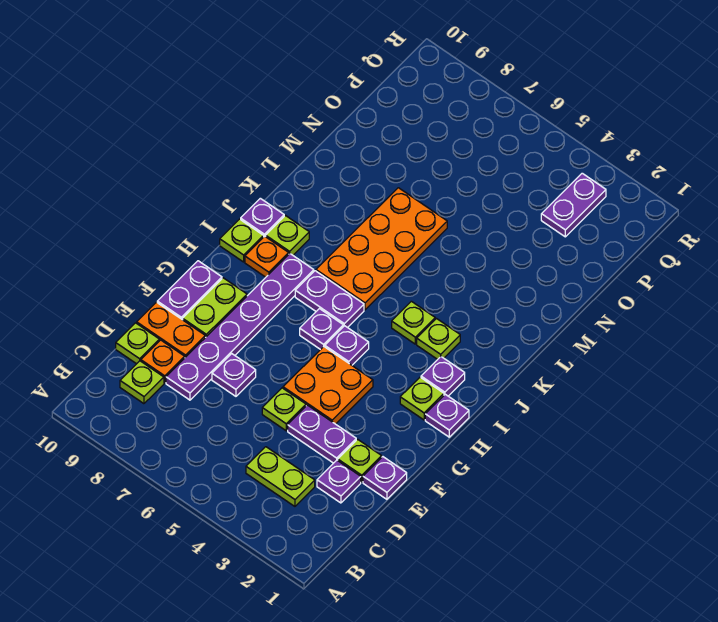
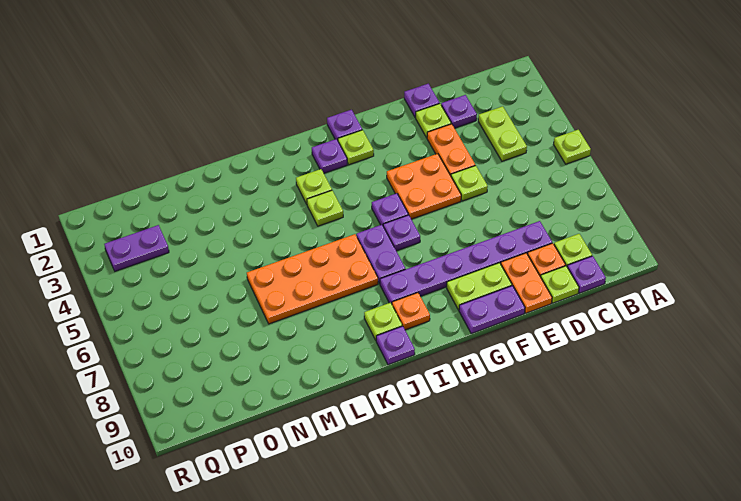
purple plate E3:E4 level 1 -> orange plate E3:E4 level 1
purple plate E7 level 1 -> purple plate C10 level 1
lime plate I10 level 1 -> lime plate A5 level 1

